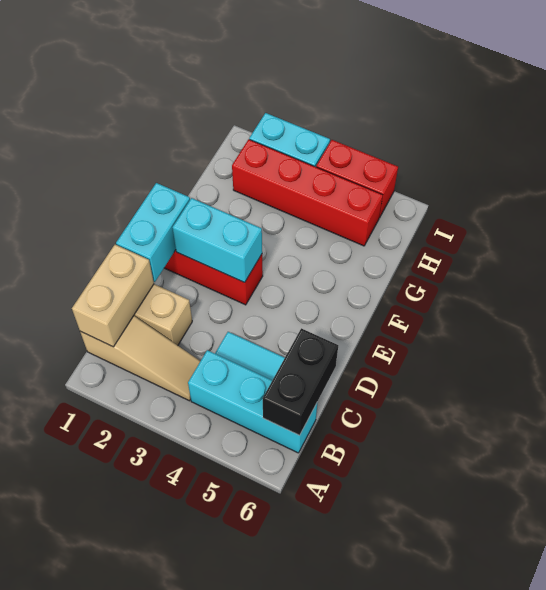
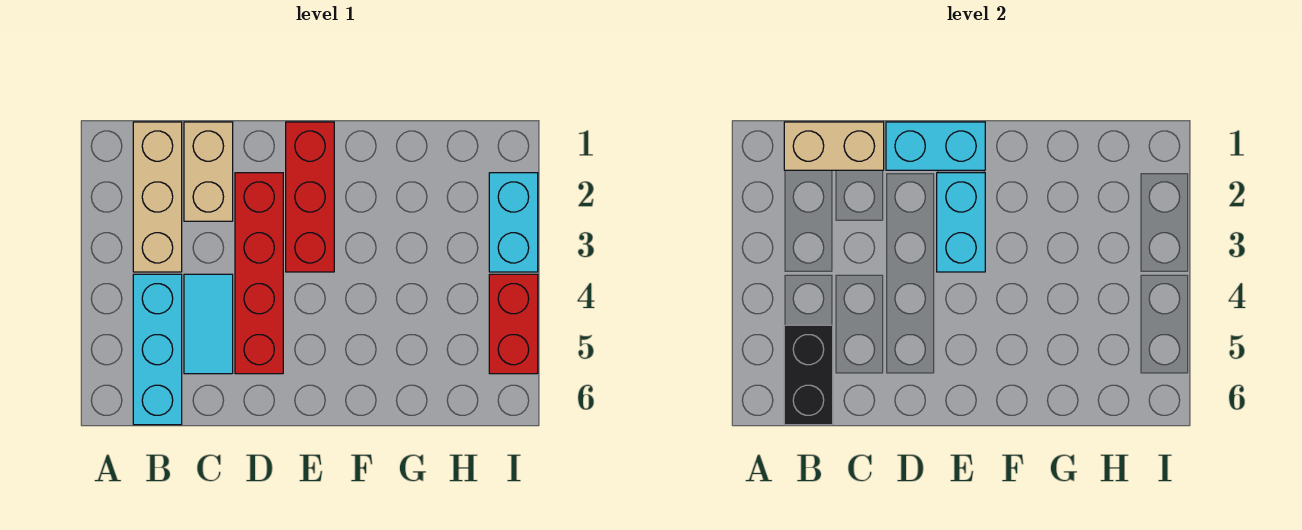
tan slope B1:B3 level 1 top 1 -> tan brick B1:B3 level 1
black brick B6:C6 level 2 -> black brick B5:B6 level 2
red brick H2:H5 level 1 -> red brick D2:D5 level 1

